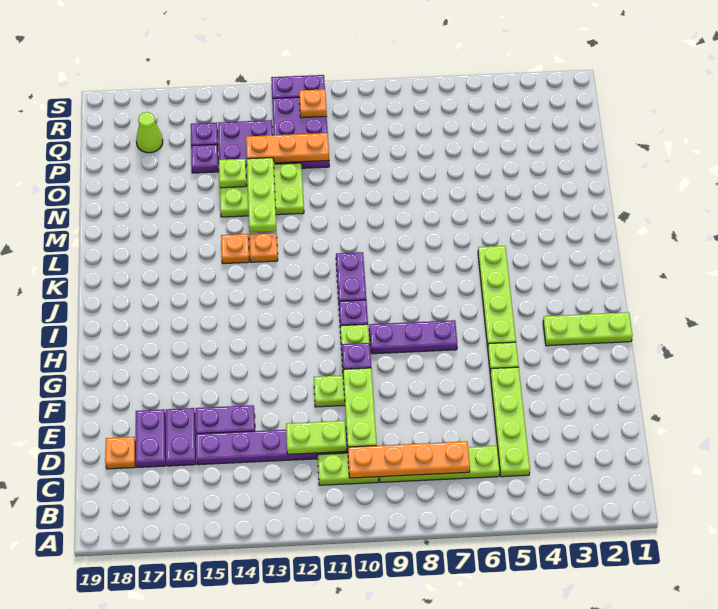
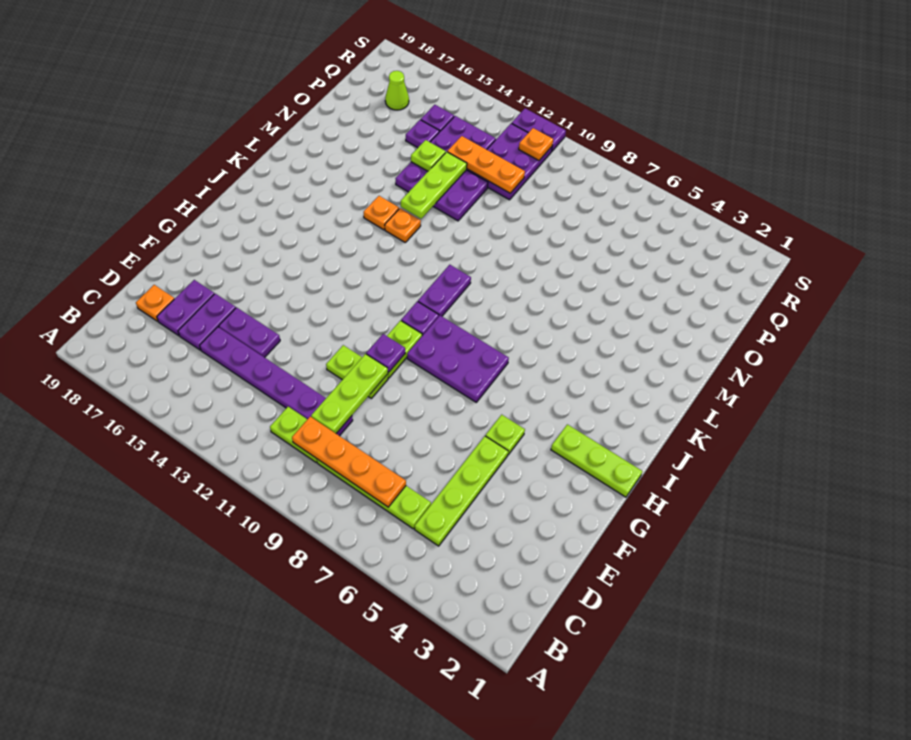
lime plate D11:D12 level 2 -> none
lime plate H5:K5 level 1 -> none
purple plate H7:H9 level 1 -> purple plate H7:I9 level 1
lime plate N12:O14 level 1 -> purple plate N12:O14 level 1

